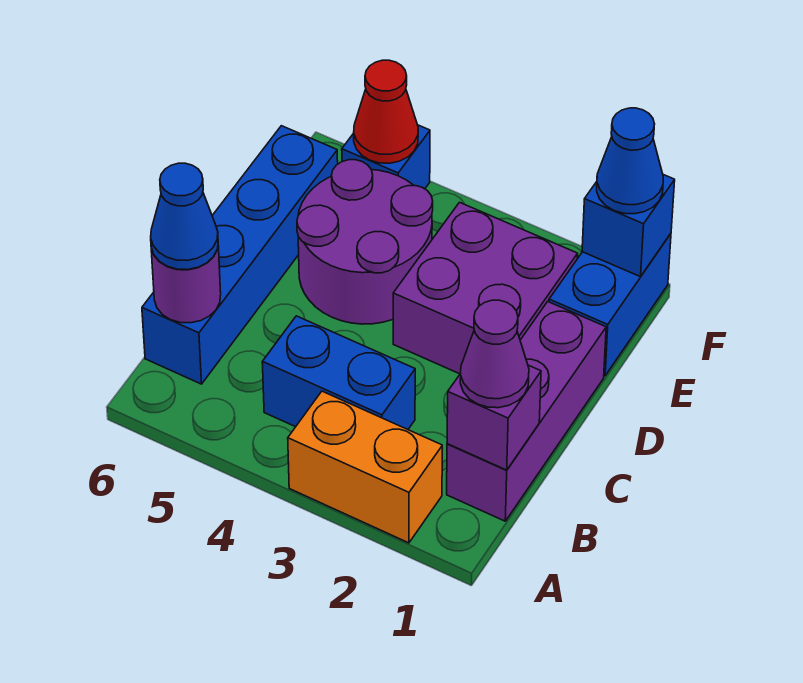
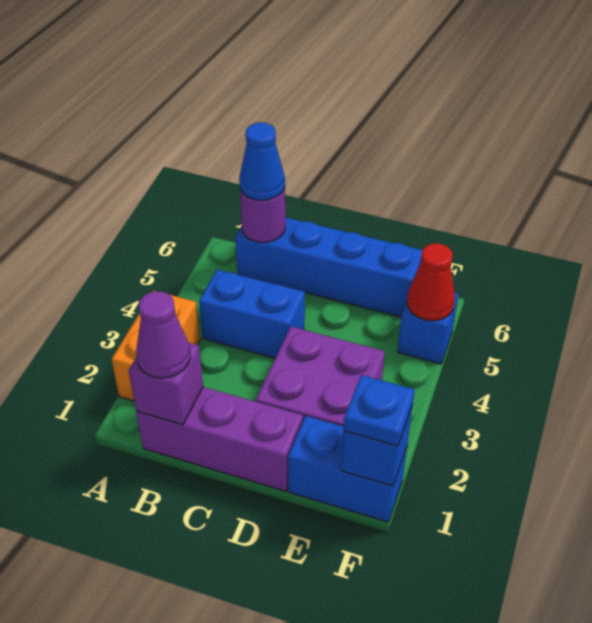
blue brick B3:B4 level 1 -> blue brick B4:C4 level 1
purple round brick D4:E5 level 1 -> none
blue cone F1 level 3 -> blue plate F1 level 3

